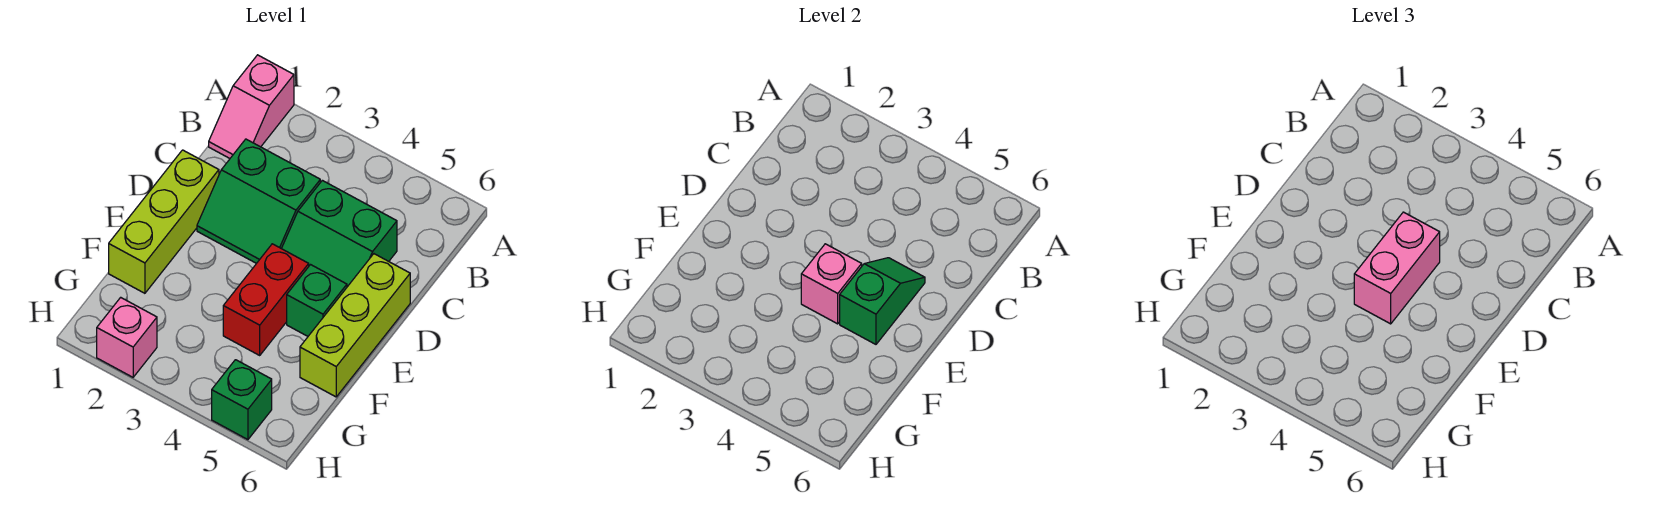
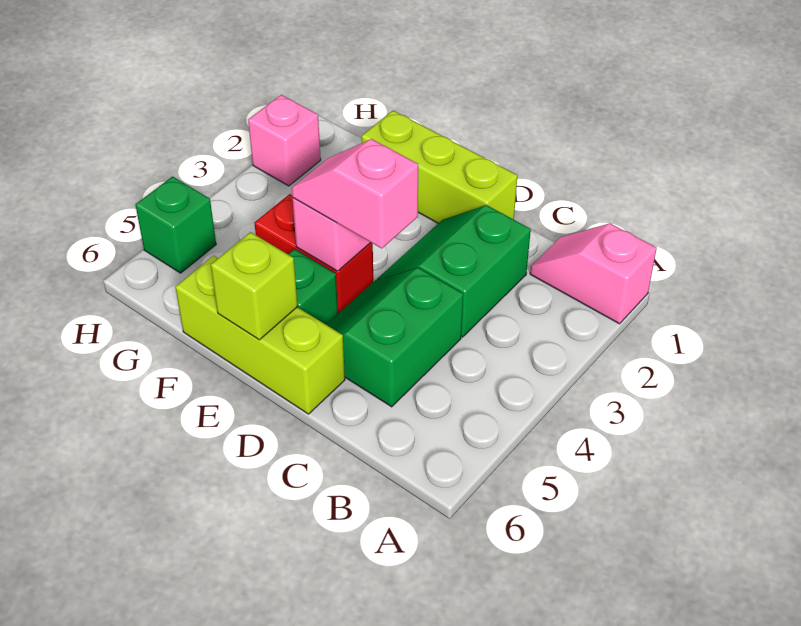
pink brick D4:E4 level 3 -> pink slope D4:E4 level 3 top D
green slope D5:E5 level 2 top E -> none
none -> lime brick E6 level 2

